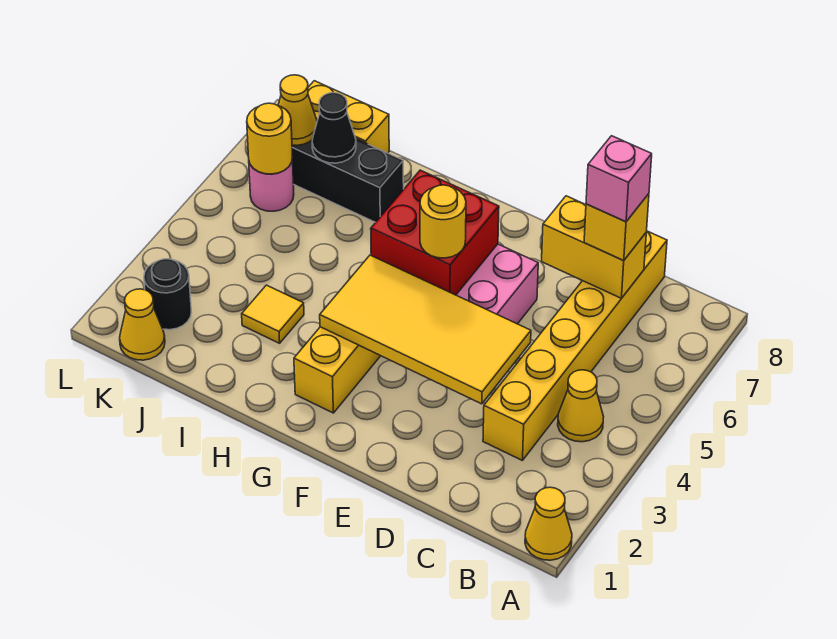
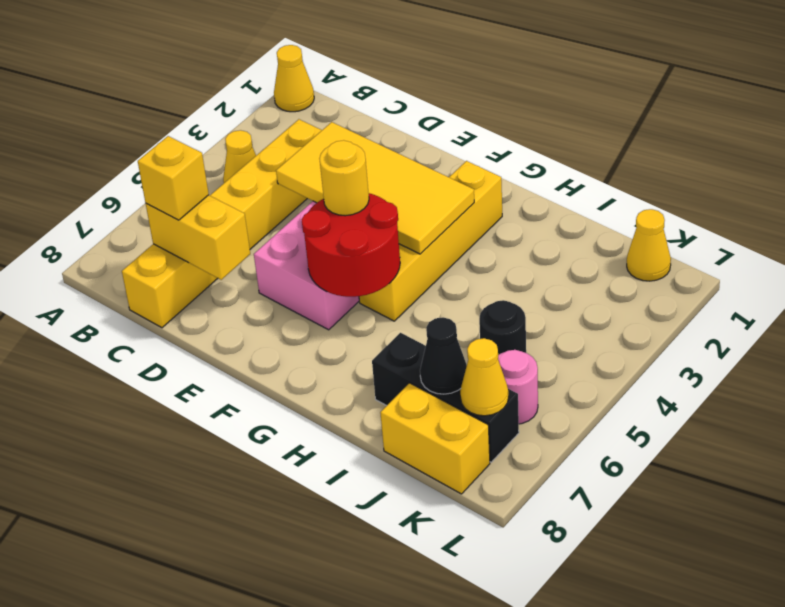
pink brick C7 level 4 -> none
red brick F5:G6 level 2 -> red round brick F5:G6 level 2
yellow tile I3 level 1 -> none
black round brick K2 level 1 -> black round brick J5 level 1
yellow round brick K6 level 2 -> none

